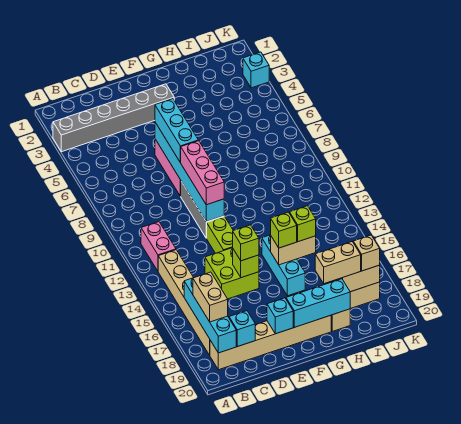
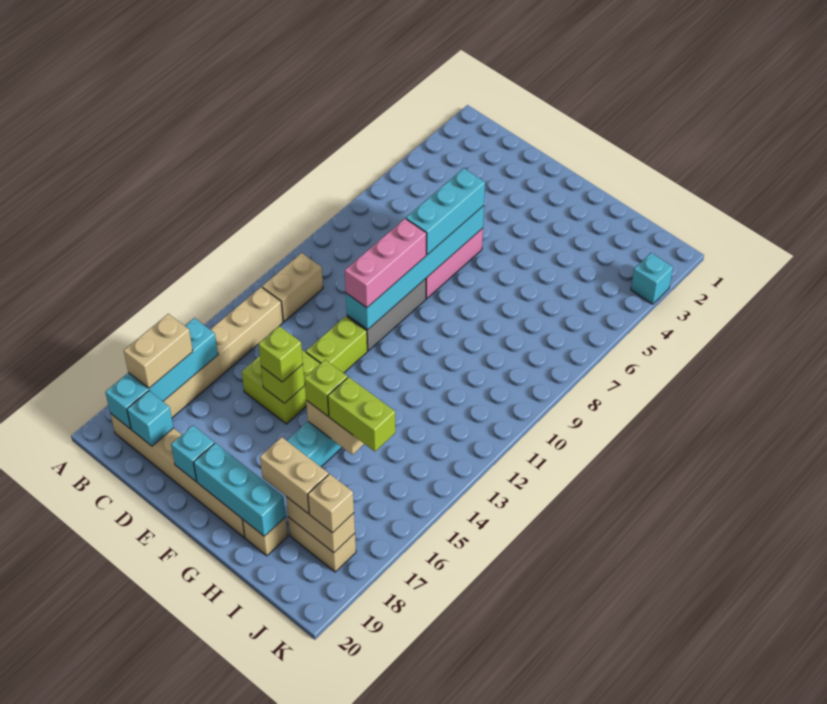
grey brick A3:F3 level 1 -> none
pink brick B11:B12 level 1 -> tan brick B11:B12 level 1
lime brick H15 level 3 -> lime brick H15:I15 level 3

